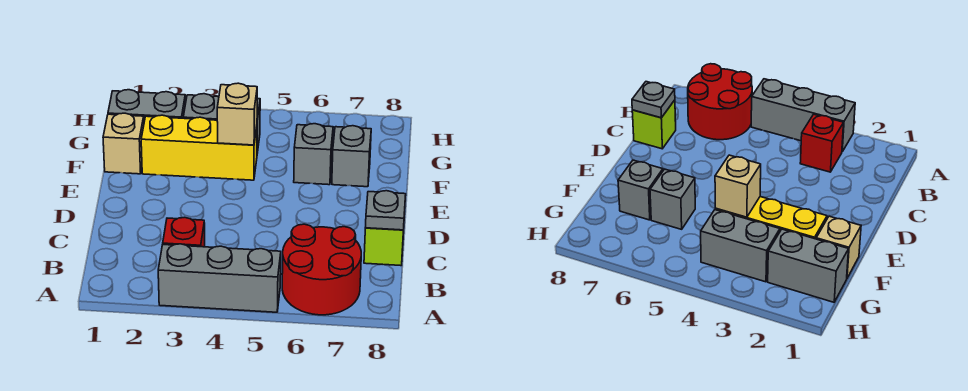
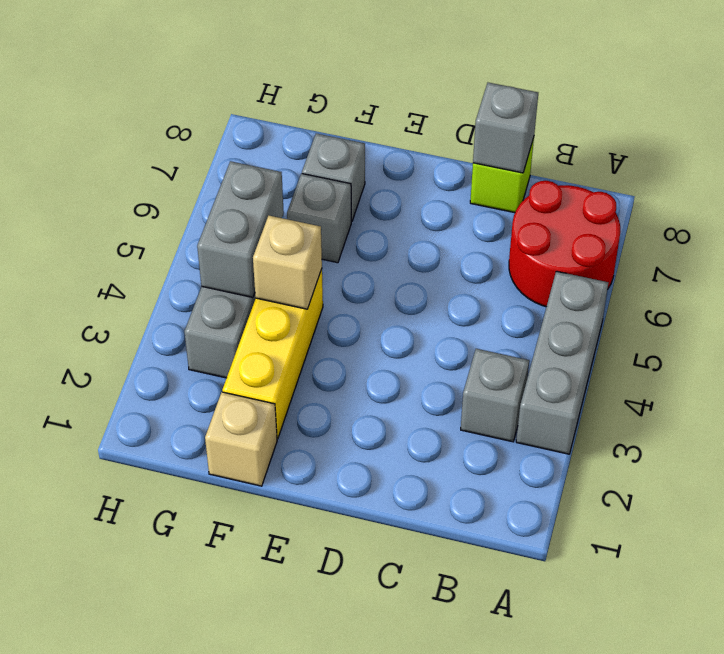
red brick B3 level 1 -> grey brick B3 level 1
grey plate C8 level 2 -> grey brick C8 level 2
grey brick G1:G2 level 1 -> grey brick G4:G5 level 2

